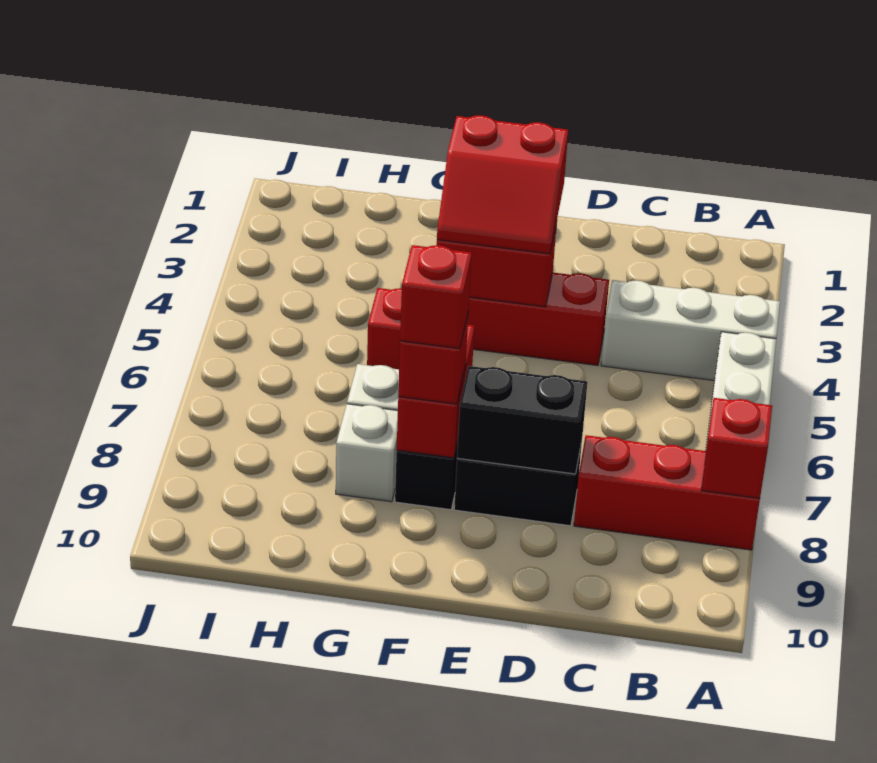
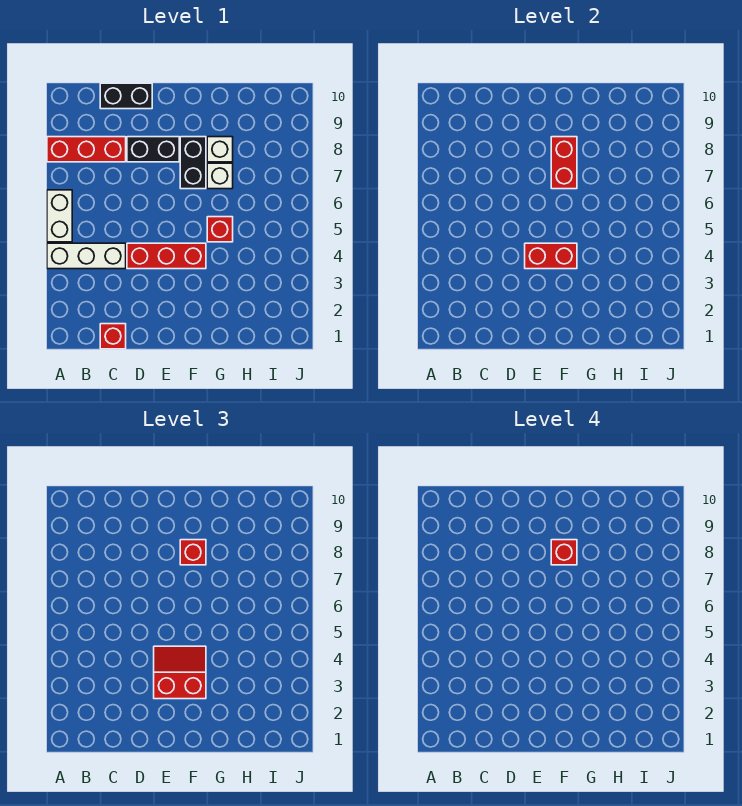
red brick A8 level 2 -> red brick C1 level 1
black brick D8:E8 level 2 -> black brick C10:D10 level 1

